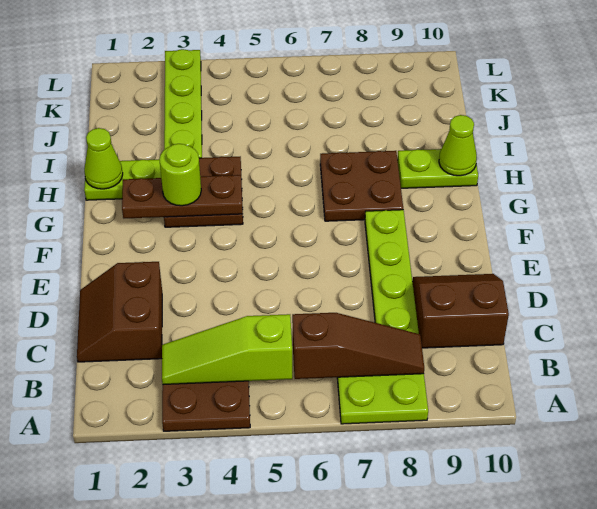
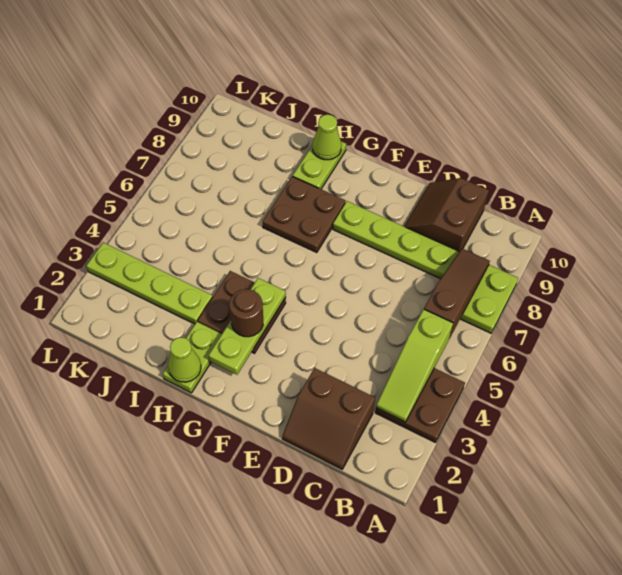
brown plate G2:G4 level 2 -> lime plate G2:G4 level 2
lime round brick G3 level 3 -> brown round brick G3 level 3

